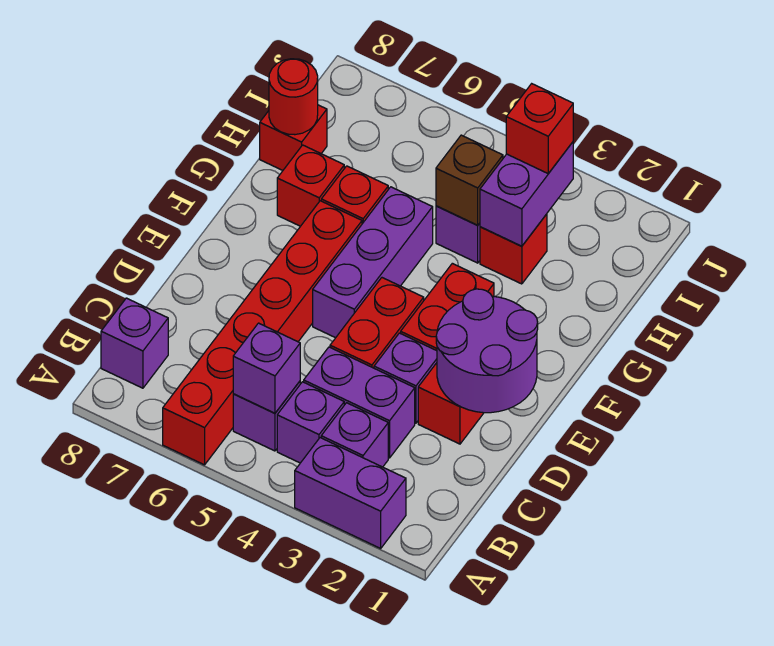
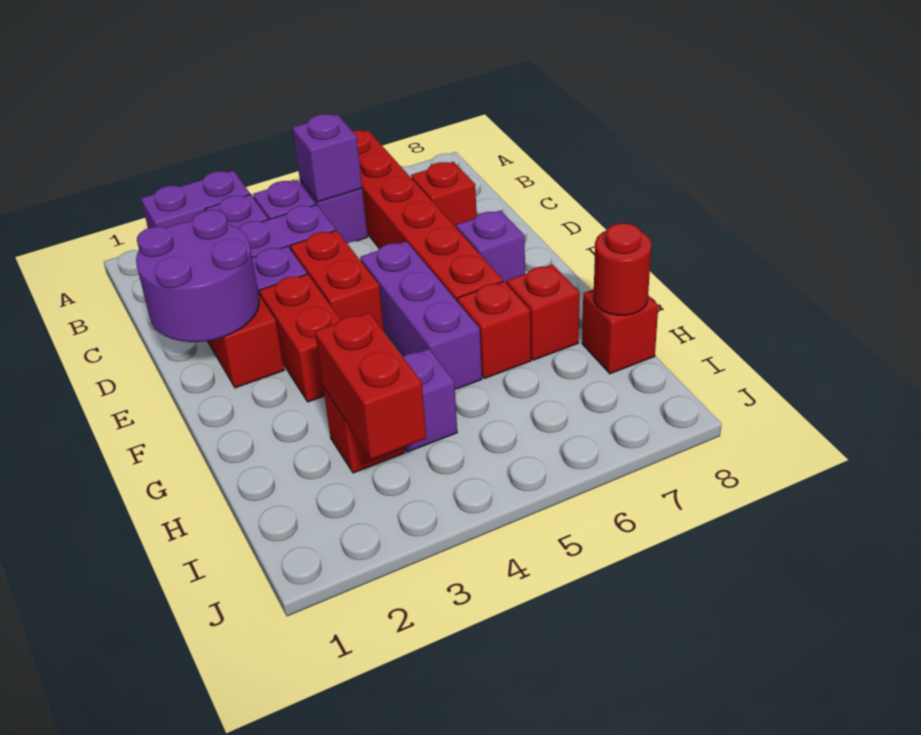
purple brick B8 level 1 -> purple brick E7 level 1
purple brick H3:I3 level 2 -> red brick H3:I3 level 2
brown brick H4 level 2 -> none
red brick I3 level 3 -> red brick C7 level 1

